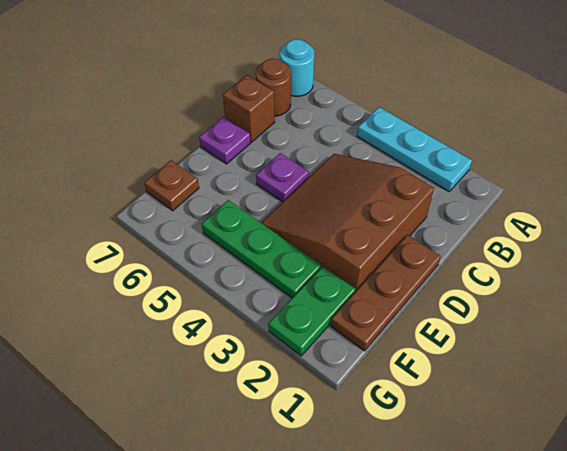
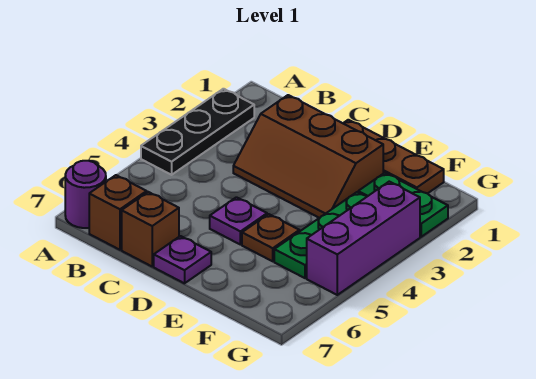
cyan plate A2:A4 level 1 -> black plate A2:A4 level 1
cyan round brick A7 level 1 -> purple round brick A7 level 1
brown round brick B7 level 1 -> brown brick B7 level 1
brown slope C2:E4 level 1 top 2 -> brown slope C2:E3 level 1 top 2
brown plate F7 level 1 -> brown plate E5 level 1
none -> purple brick G3:G5 level 1

